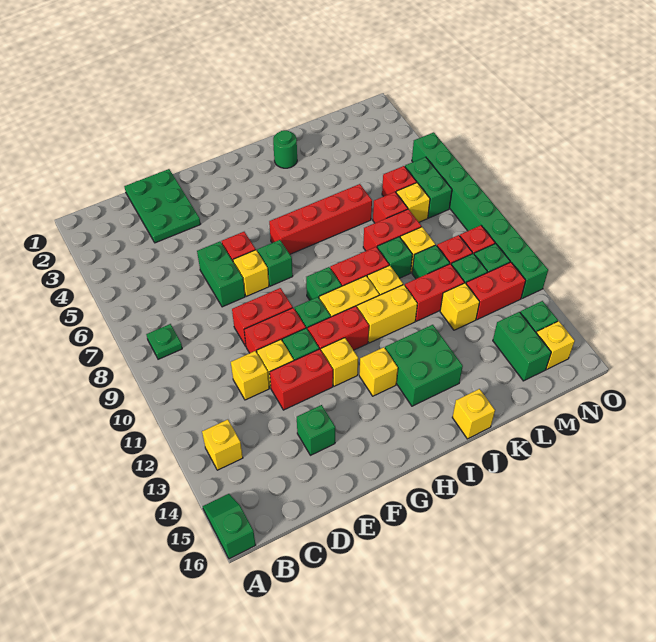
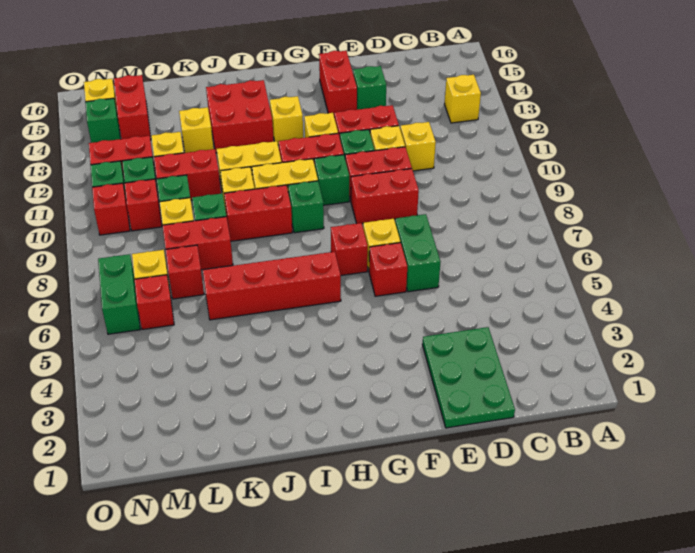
green slope A15:A16 level 1 top 16 -> none
green plate B8 level 1 -> none
none -> red brick F14:F15 level 1
green brick G7 level 1 -> red brick G7 level 1
green brick I13:J14 level 1 -> red brick I13:J14 level 1
green round brick J2 level 1 -> none
yellow brick J16 level 1 -> yellow brick K13 level 1
green brick M14:M15 level 1 -> red brick M14:M15 level 1
green brick O5:O12 level 1 -> none

